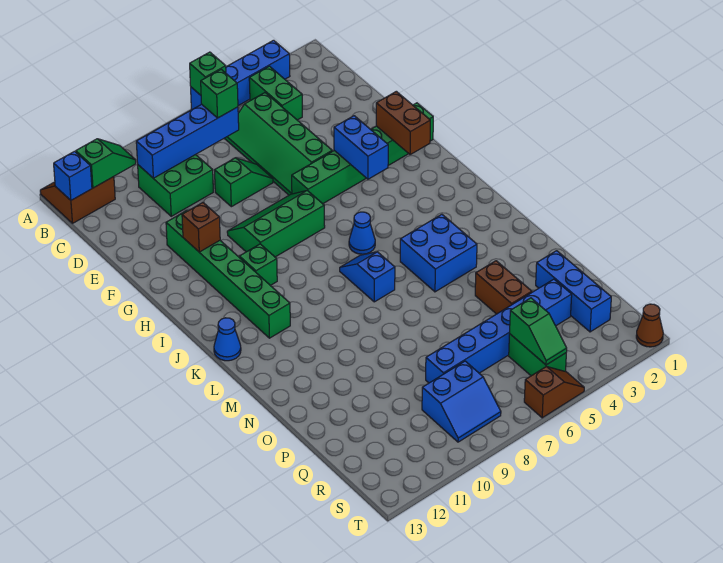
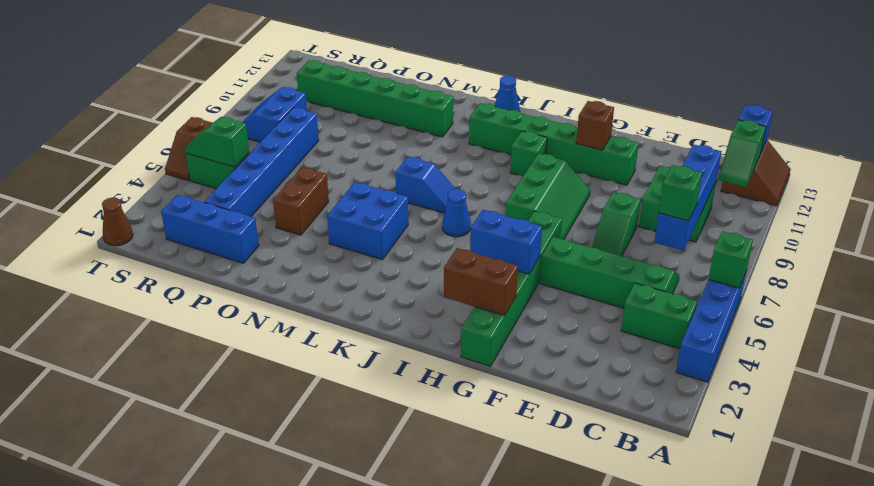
none -> green brick M11:R11 level 1
brown brick O4:P4 level 1 -> brown brick O4:O5 level 1

